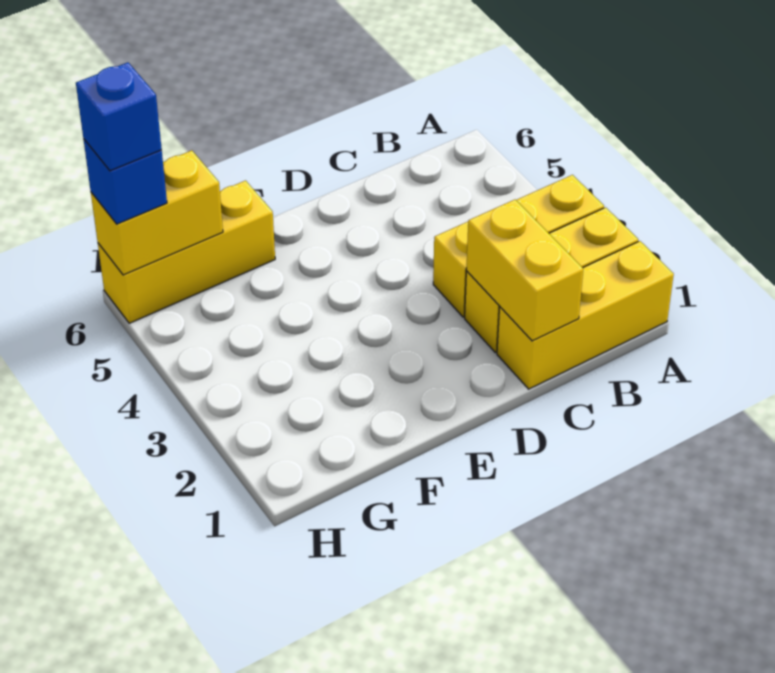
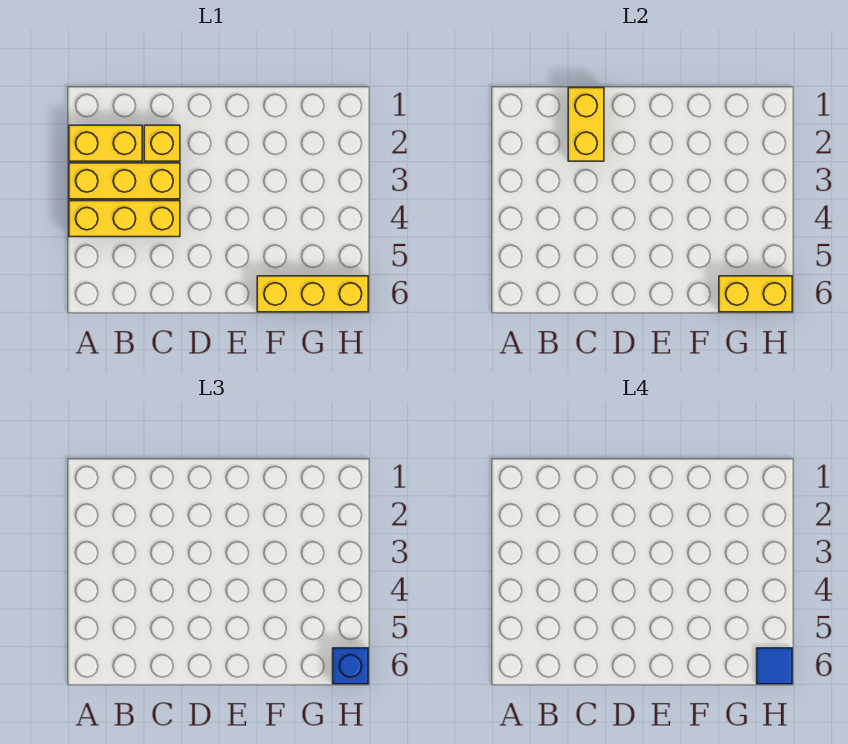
yellow brick A1:C1 level 1 -> yellow brick A4:C4 level 1
blue brick H6 level 4 -> blue tile H6 level 4

